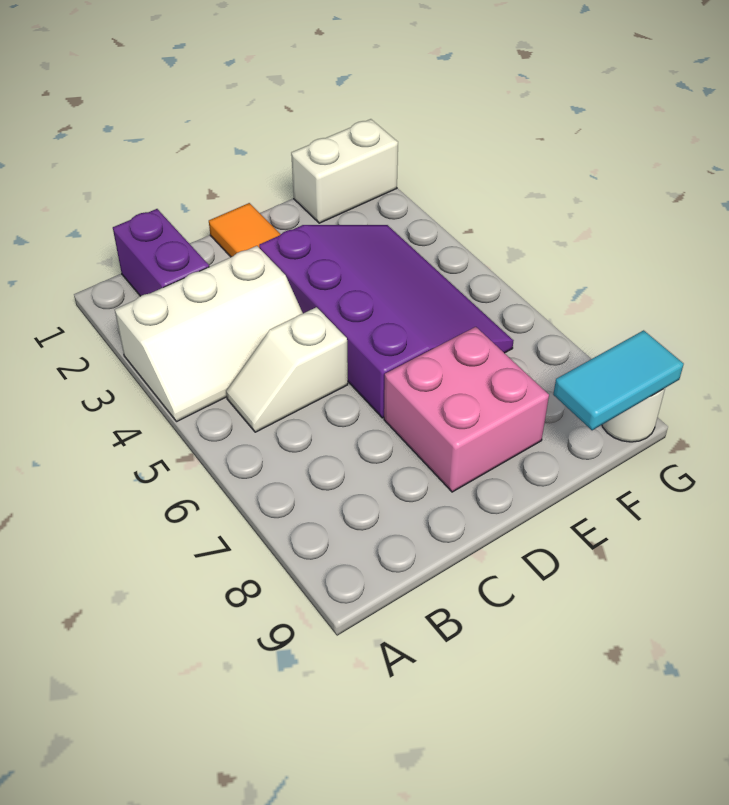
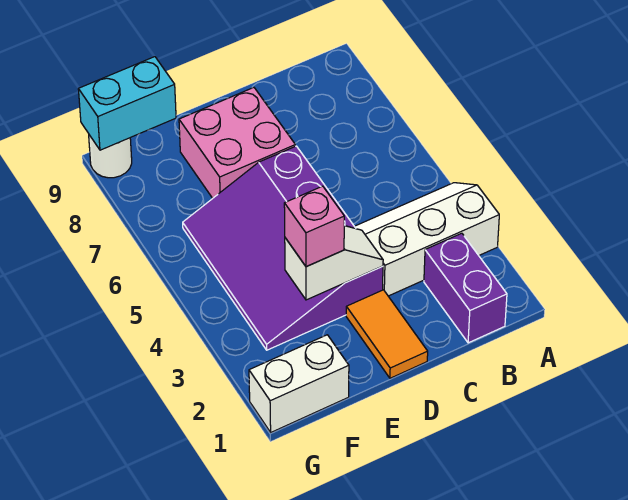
white slope B5:C5 level 1 top C -> white slope D3:E3 level 2 top E
none -> pink brick E3 level 3
cyan tile F9:G9 level 2 -> cyan brick F9:G9 level 2

